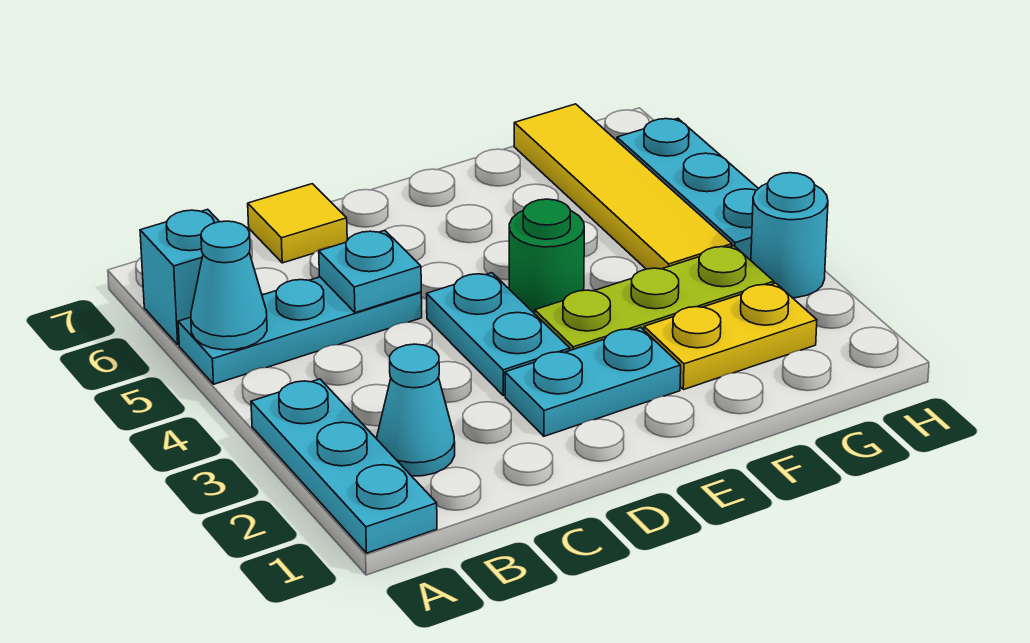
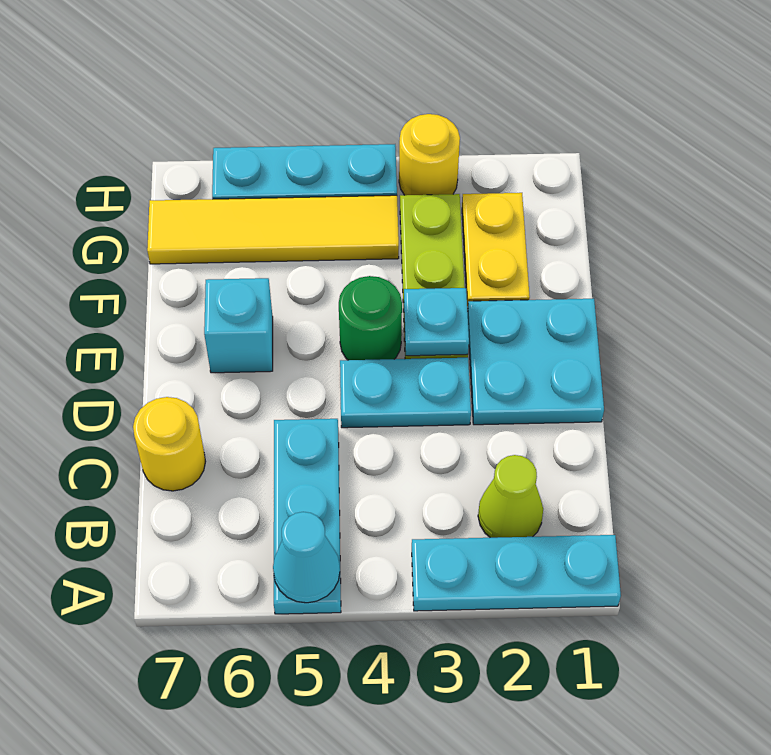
cyan brick A6 level 1 -> cyan brick E6 level 1
cyan cone B2 level 1 -> lime cone B2 level 1
cyan plate C5 level 2 -> cyan plate E3 level 2
yellow tile C7 level 1 -> yellow round brick C7 level 1
cyan plate D2:E2 level 1 -> cyan plate D1:E2 level 1
cyan round brick H3 level 1 -> yellow round brick H3 level 1

